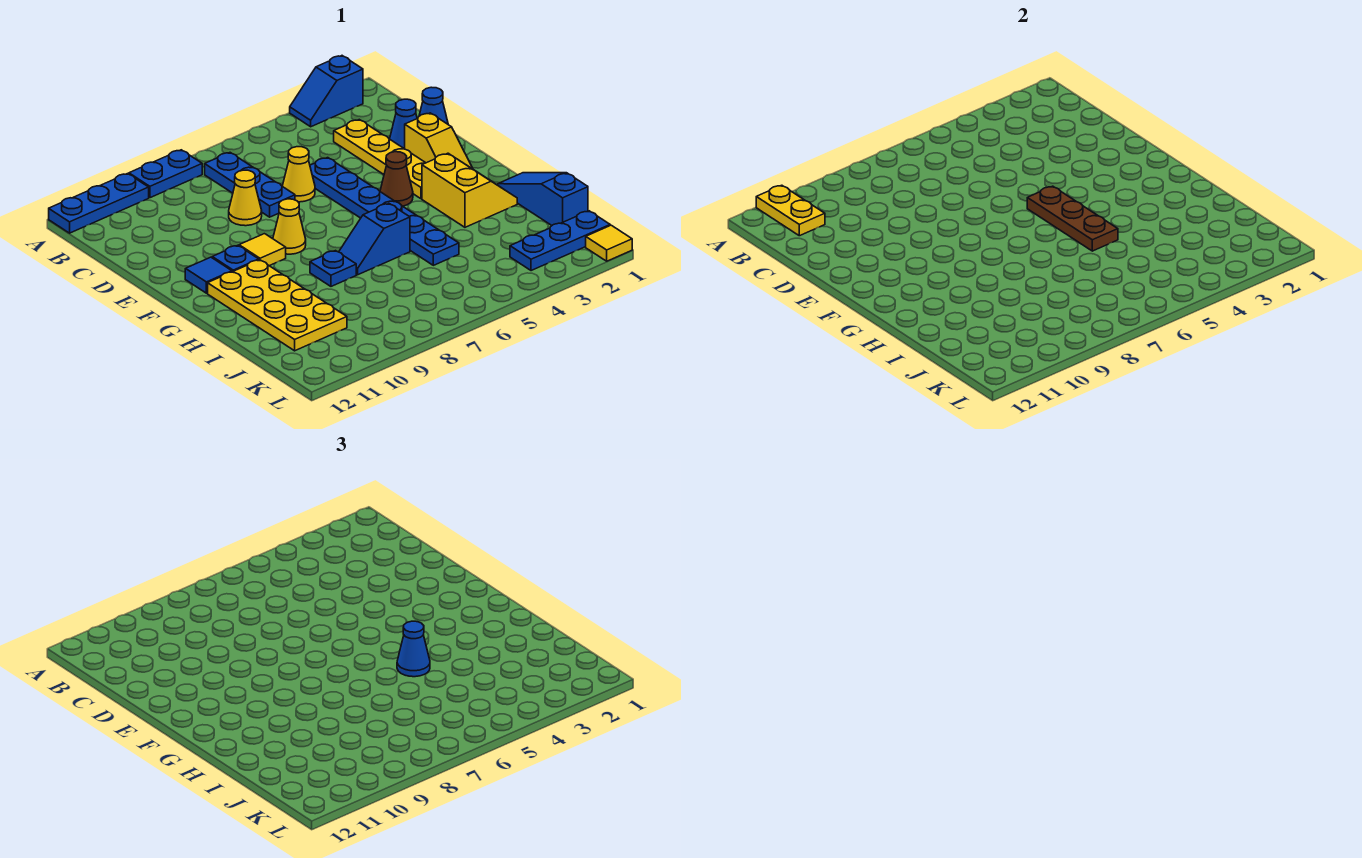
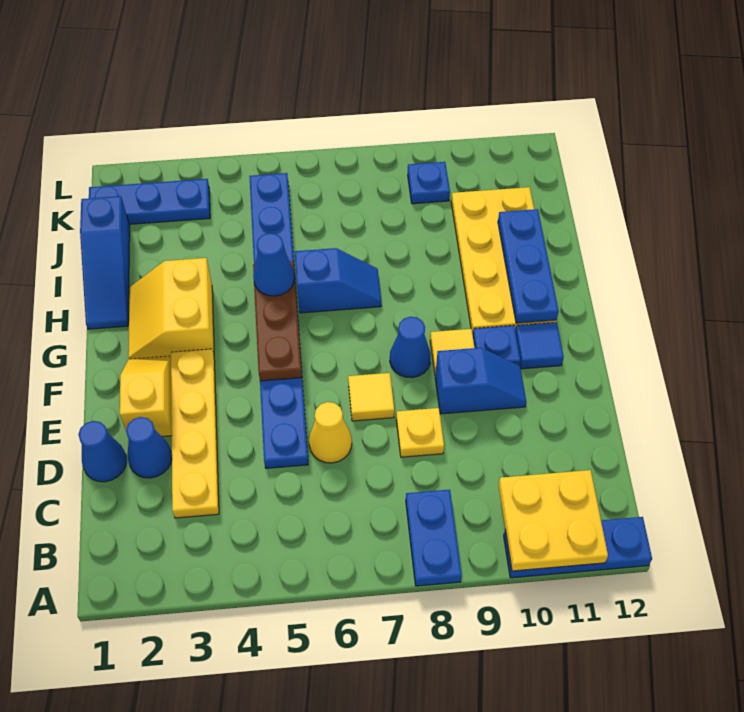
blue slope A2:A3 level 1 top 2 -> blue slope E9:E10 level 1 top 9
blue plate A8:A9 level 1 -> blue plate A8:B8 level 1
yellow plate A11:B11 level 2 -> yellow plate A10:B11 level 2
blue plate B7:D7 level 1 -> blue plate G11:I11 level 2
blue plate D5:I5 level 1 -> blue plate D5:K5 level 1
yellow cone D8 level 1 -> yellow plate D8 level 1
brown cone F4 level 1 -> none
yellow cone F8 level 1 -> blue cone F8 level 1
blue plate H8 level 1 -> blue plate K9 level 1
yellow tile L1 level 1 -> yellow tile E7 level 1

